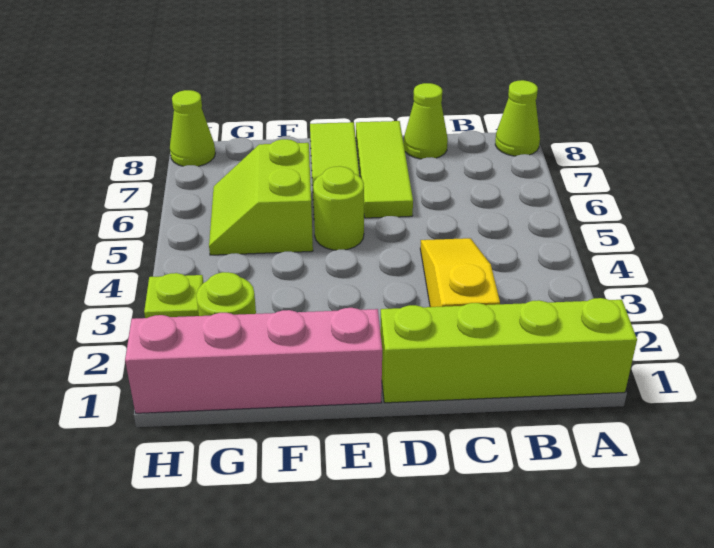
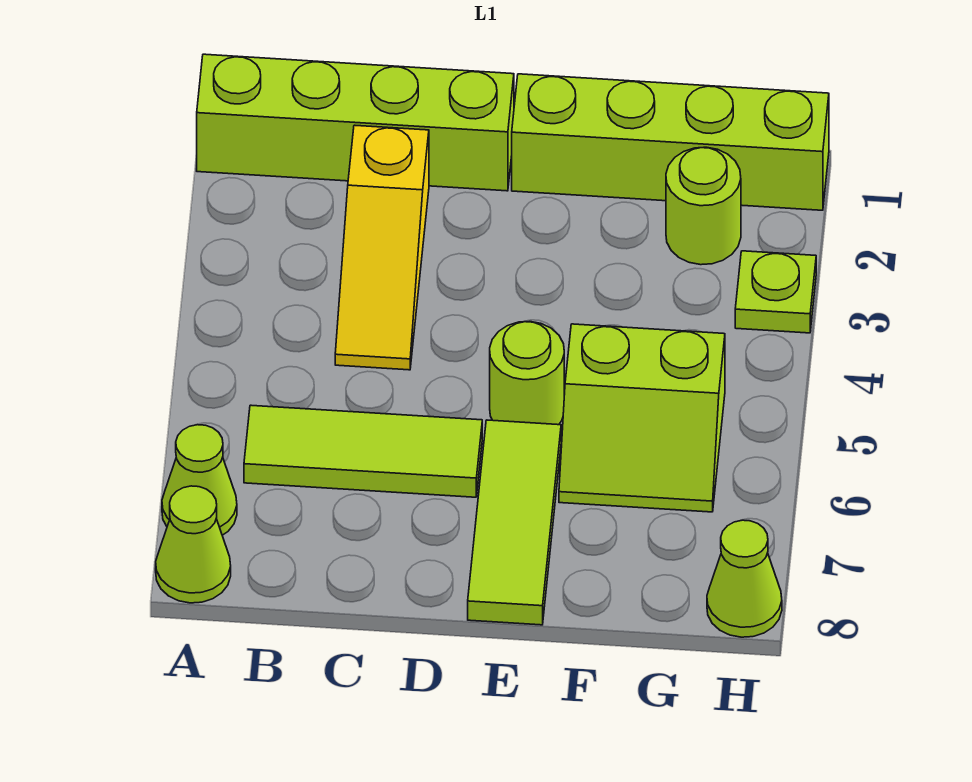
lime cone C8 level 1 -> lime cone A7 level 1
lime tile D6:D8 level 1 -> lime tile B6:D6 level 1
pink brick E1:H1 level 1 -> lime brick E1:H1 level 1
lime slope F5:G6 level 1 top F -> lime slope F5:G6 level 1 top 5

